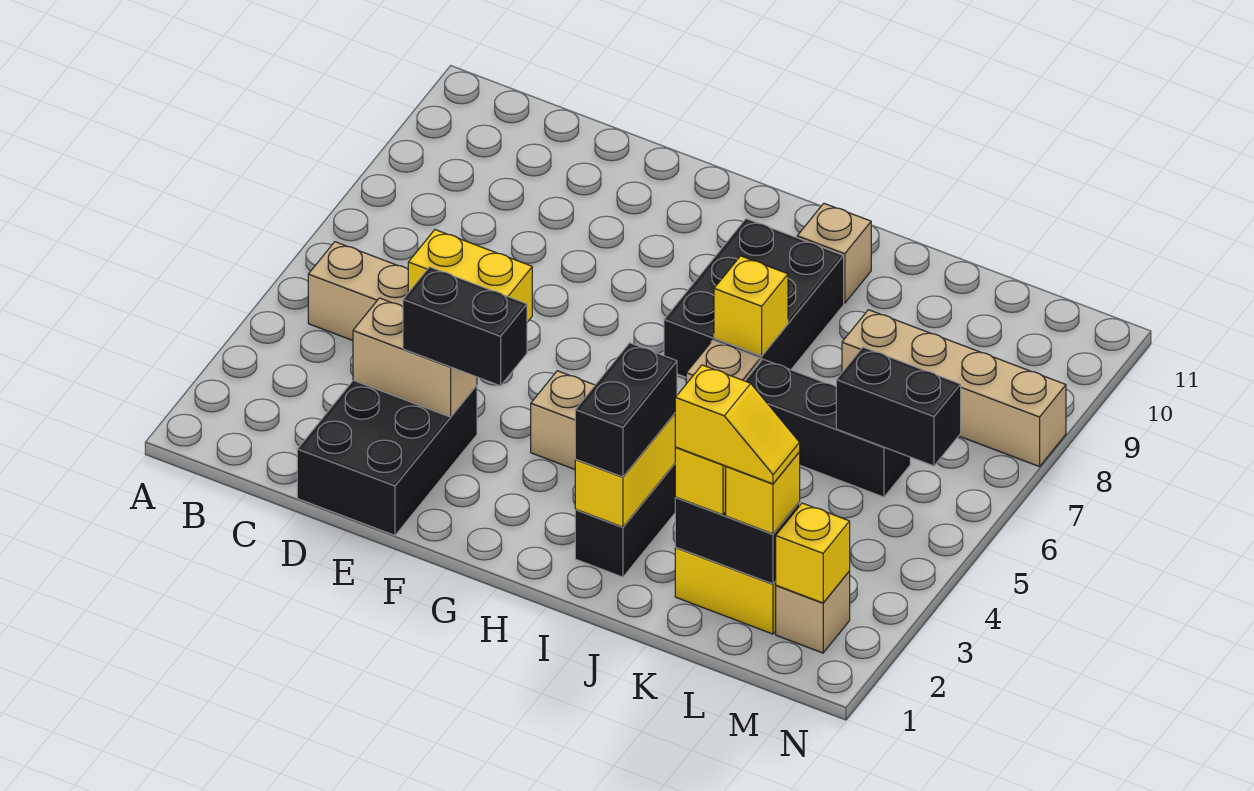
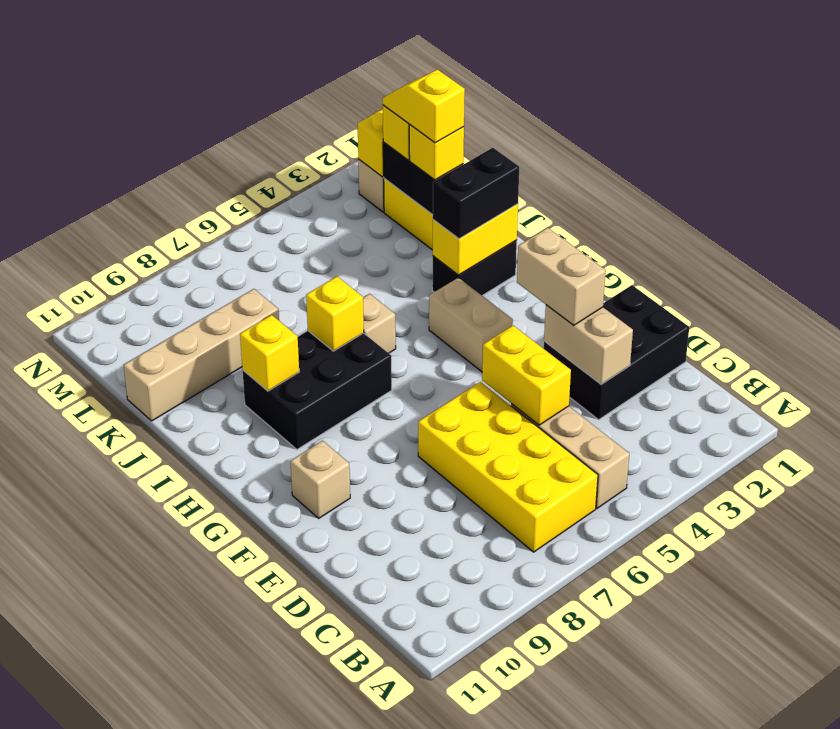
none -> yellow brick B6:E7 level 1
black brick E3:F3 level 3 -> tan brick E3:F3 level 3
none -> yellow brick I9 level 2
tan brick I10 level 1 -> tan brick F10 level 1
black brick J6:L6 level 1 -> none
tan brick K8:N8 level 1 -> tan brick K8:K11 level 1
black brick L6:M6 level 2 -> none

